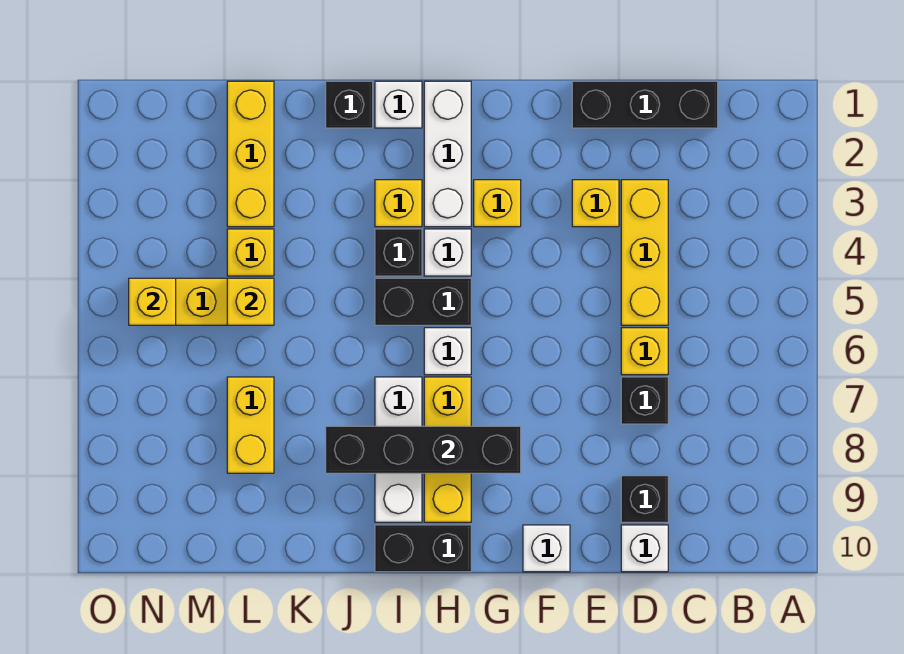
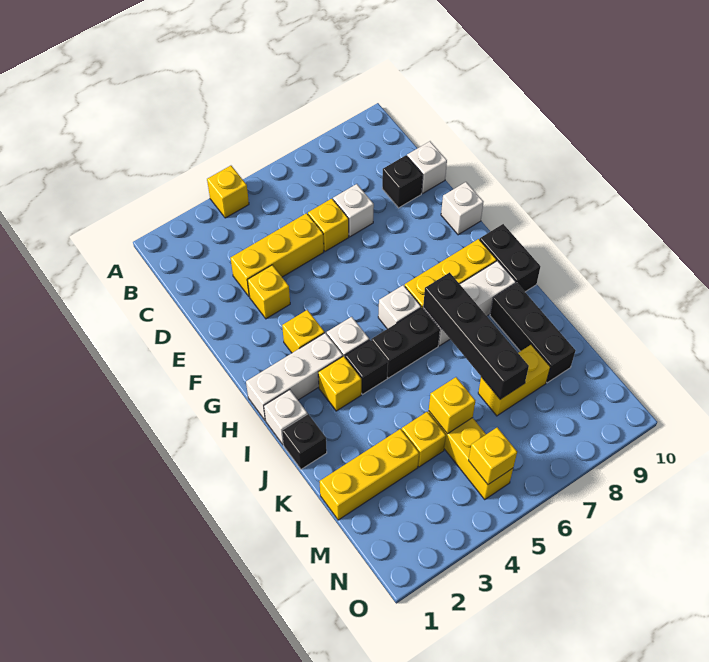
none -> yellow brick A4 level 1
black brick C1:E1 level 1 -> black brick J9:L9 level 1
black brick D7 level 1 -> white brick D7 level 1
black brick G8:J8 level 2 -> black brick I7:L7 level 2
black brick H5:I5 level 1 -> black brick I5:I6 level 1

